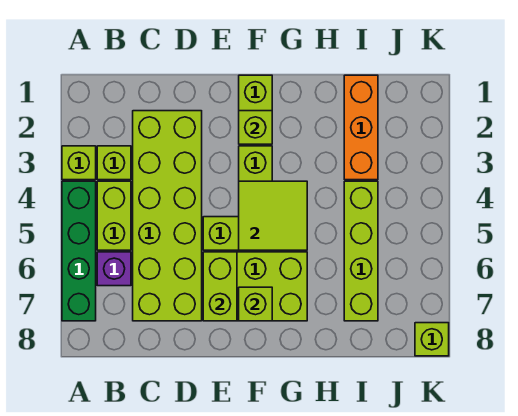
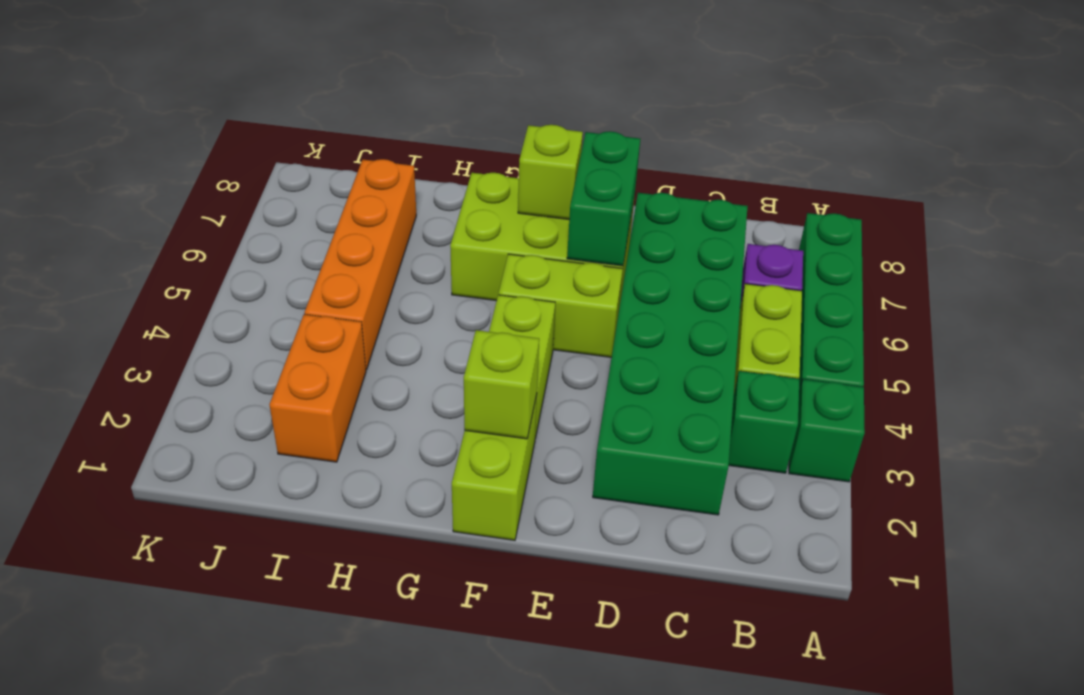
lime brick A3 level 1 -> green brick A3 level 1
lime brick B3 level 1 -> green brick B3 level 1
lime brick C2:D7 level 1 -> green brick C2:D7 level 1
lime brick E6:E7 level 2 -> green brick E6:E7 level 2
lime tile F4:G5 level 2 -> none
orange brick I1:I3 level 1 -> orange brick I2:I3 level 1
lime brick I4:I7 level 1 -> orange brick I4:I7 level 1
lime brick K8 level 1 -> none

